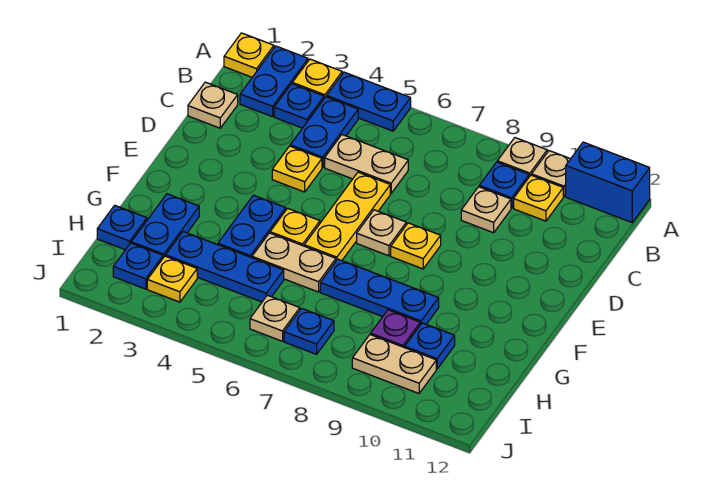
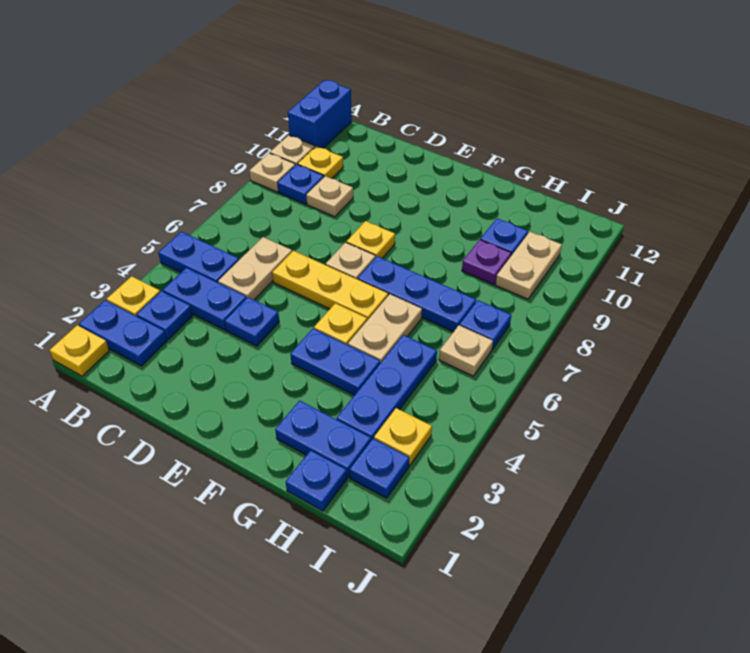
blue plate A4:A5 level 1 -> blue plate A5:B5 level 1
tan plate C1 level 1 -> none
yellow plate D4 level 1 -> blue plate D4 level 1
blue plate G7:G9 level 1 -> blue plate F7:H7 level 1

